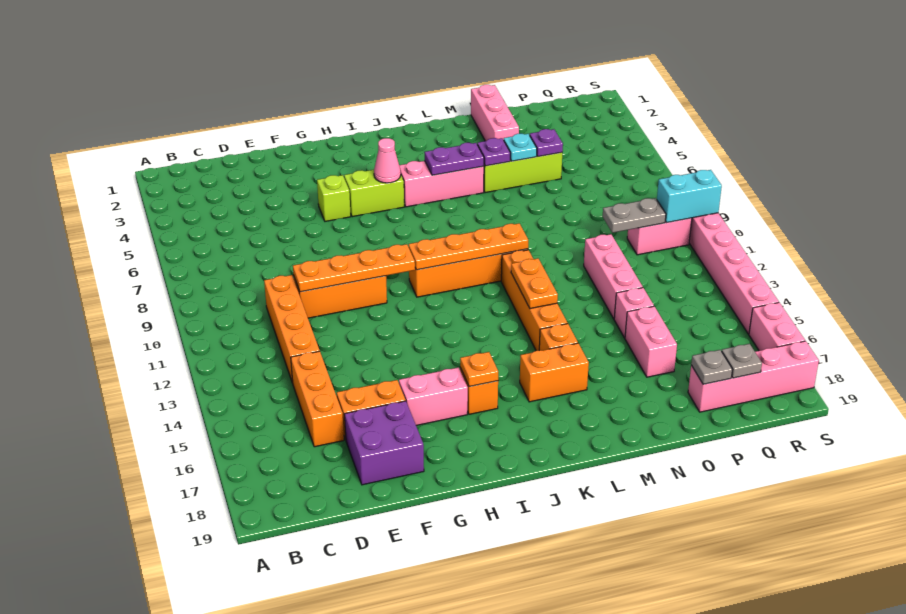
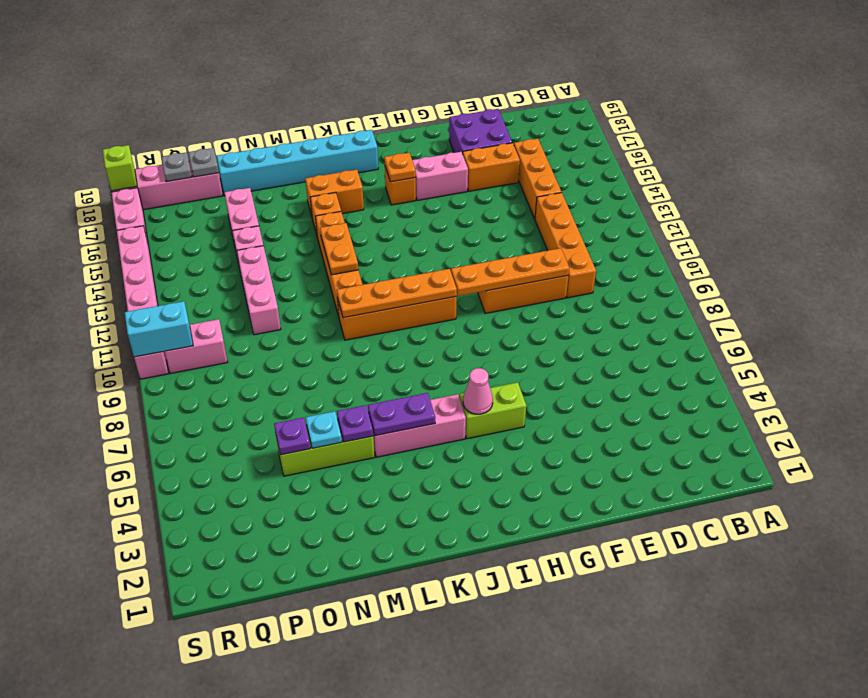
lime brick G5 level 1 -> lime brick S18 level 2
none -> cyan brick J18:O18 level 1
pink brick N1:N3 level 1 -> none
grey plate P10:Q10 level 2 -> none

